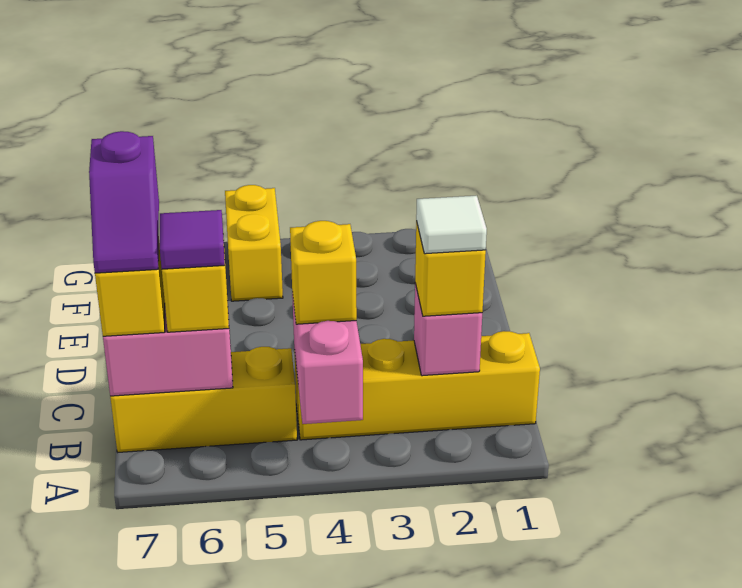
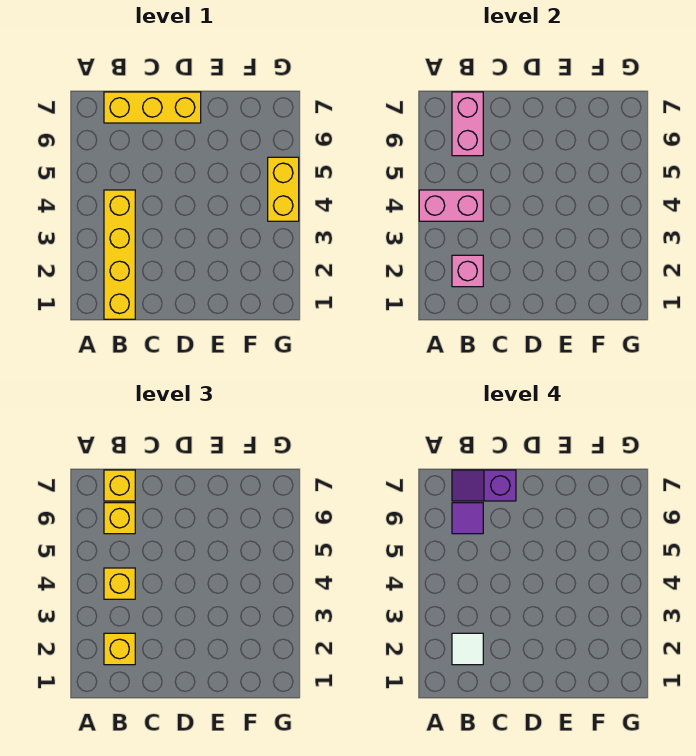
yellow brick B5:B7 level 1 -> yellow brick B7:D7 level 1
yellow brick F5:G5 level 1 -> yellow brick G4:G5 level 1

